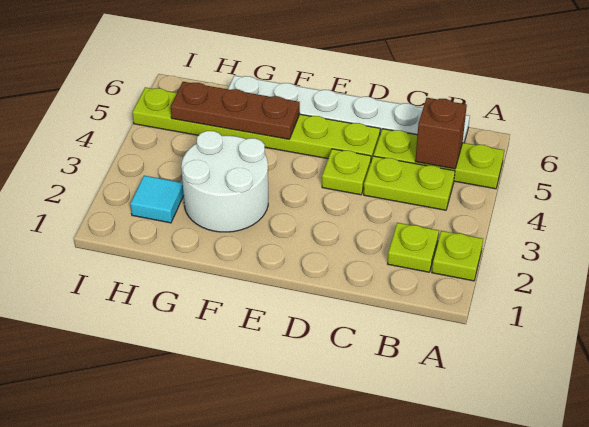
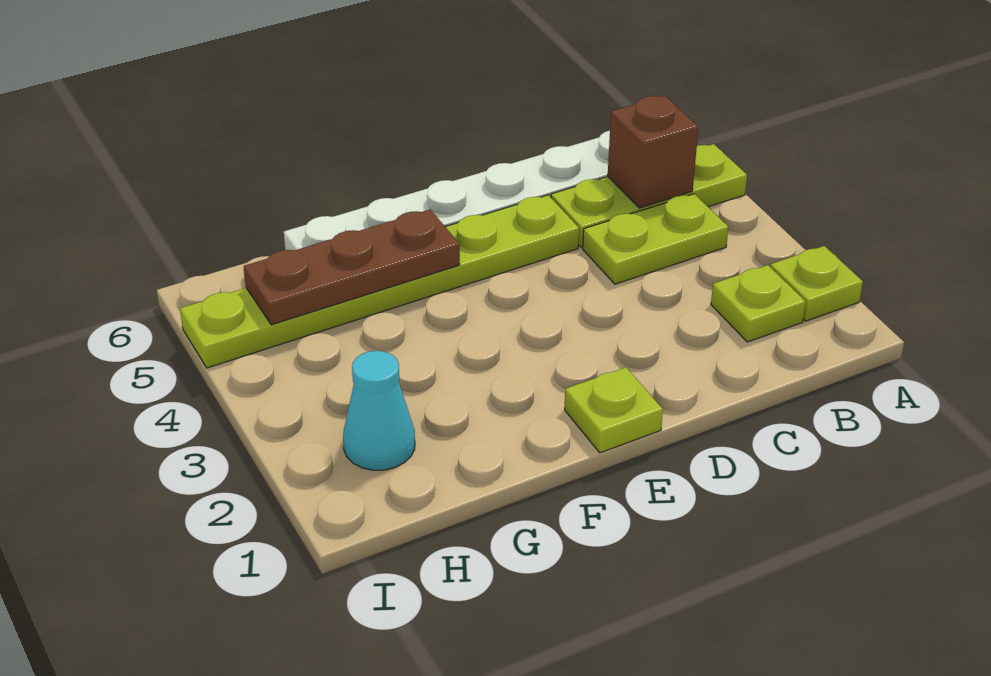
lime plate D4 level 1 -> lime plate E1 level 1
white round brick F2:G3 level 1 -> none
cyan tile H2 level 1 -> cyan cone H2 level 1

